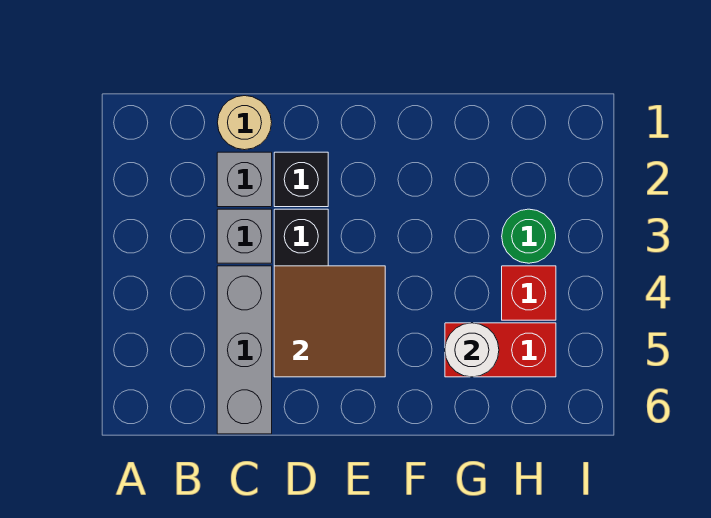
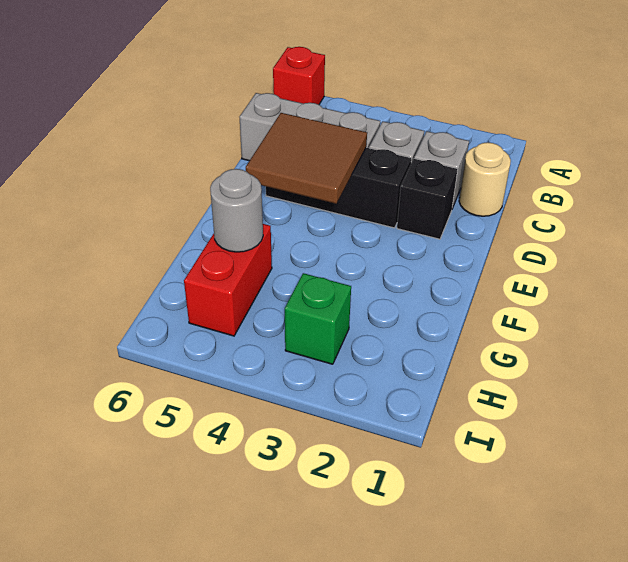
white round brick G5 level 2 -> grey round brick G5 level 2
green round brick H3 level 1 -> green brick H3 level 1
red brick H4 level 1 -> red brick A6 level 1

